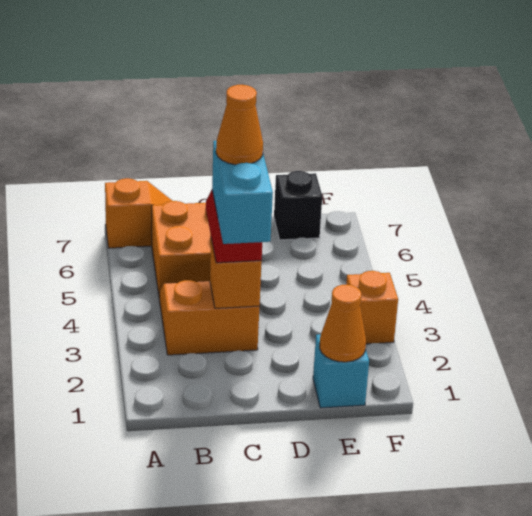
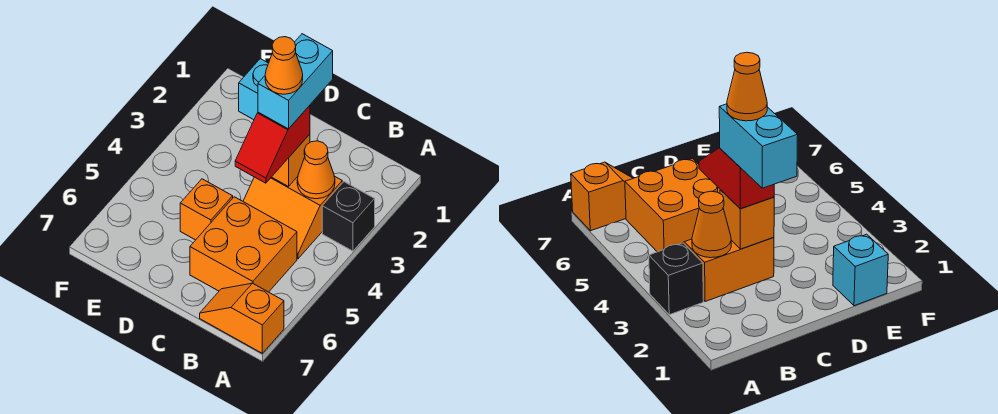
orange cone E1 level 2 -> orange cone B3 level 2
black brick E7 level 1 -> black brick A3 level 1
orange brick F3 level 1 -> orange brick D5 level 1

